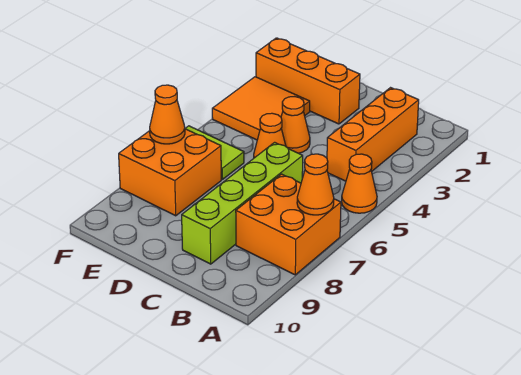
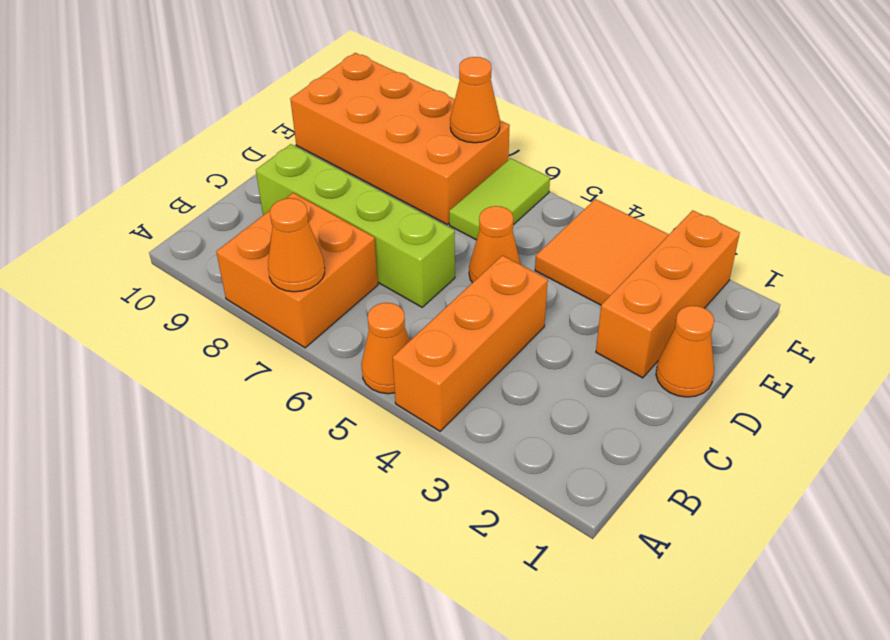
orange brick B2:B4 level 1 -> orange brick A4:C4 level 1
orange cone D4 level 1 -> orange cone D1 level 1
orange brick E7:F8 level 1 -> orange brick E7:F10 level 1

